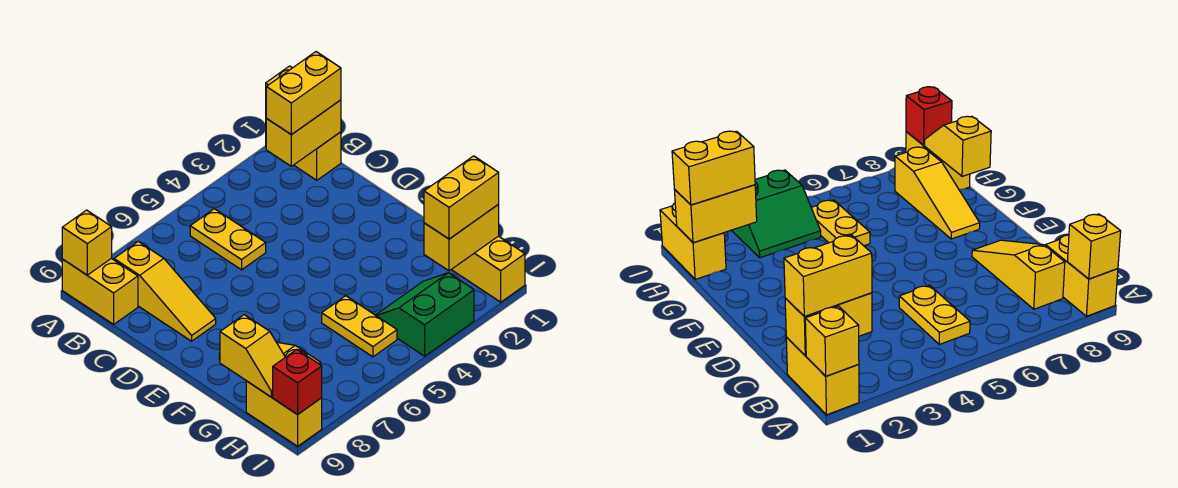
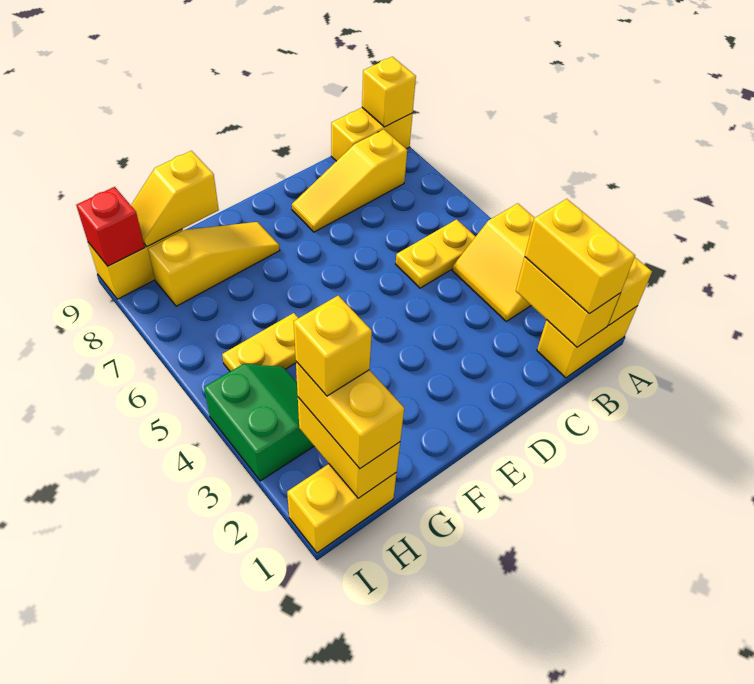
none -> yellow slope A3:B4 level 1 top A
none -> yellow brick H2 level 4

